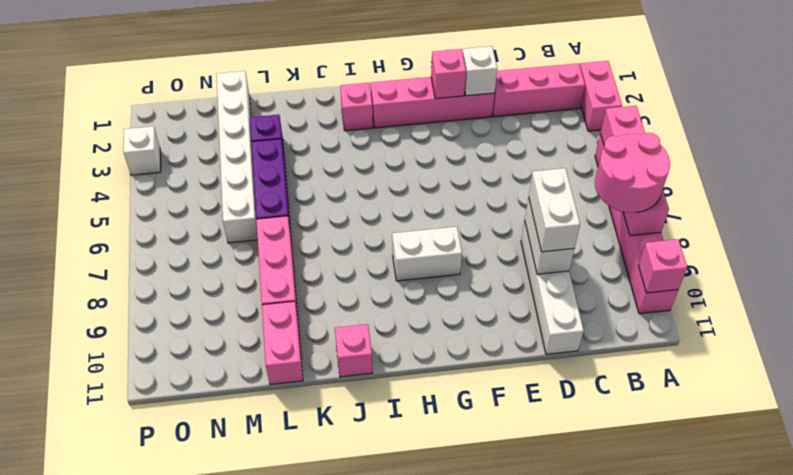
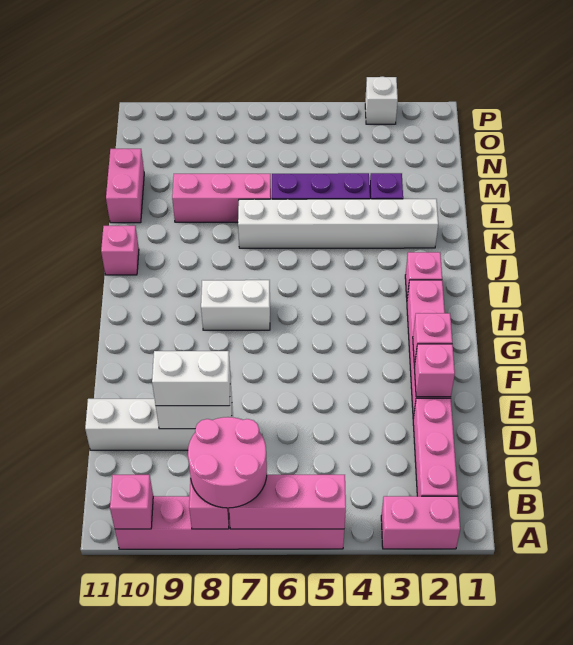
white brick E2 level 2 -> pink brick E2 level 2
white brick G8:H8 level 1 -> white brick H7:H8 level 1
pink brick L10:L11 level 1 -> pink brick L11:M11 level 1
white brick M1:M6 level 1 -> white brick K2:K7 level 1

